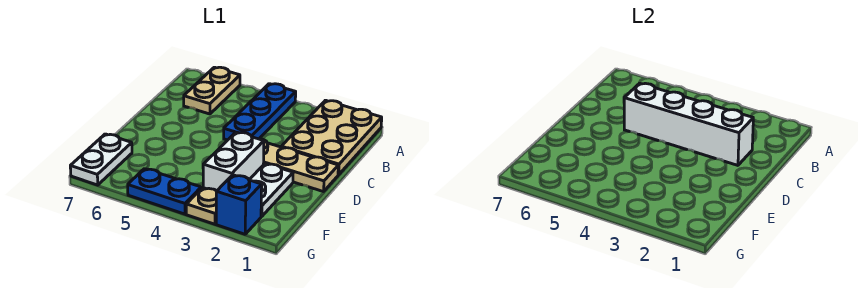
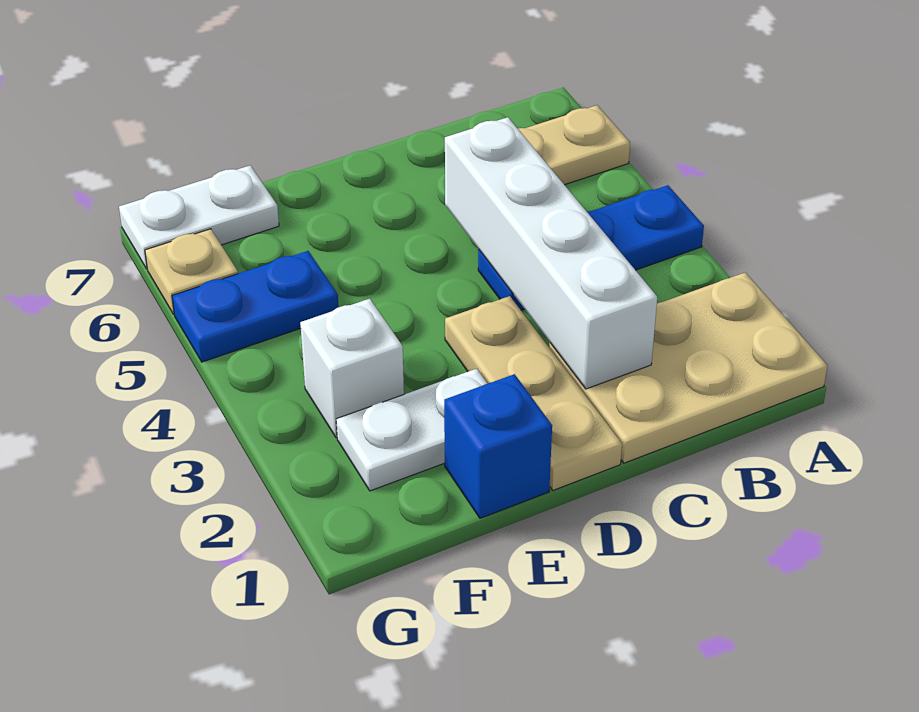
white brick E3:F3 level 1 -> white brick F3 level 1
blue brick G2 level 1 -> blue brick E1 level 1
tan plate G3 level 1 -> tan plate G6 level 1
blue plate G4:G5 level 1 -> blue plate F5:G5 level 1

